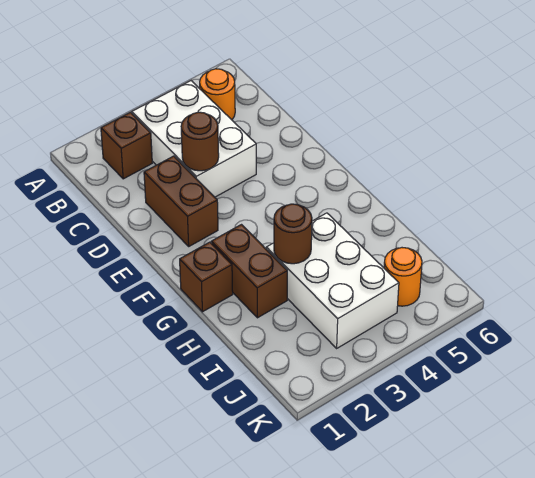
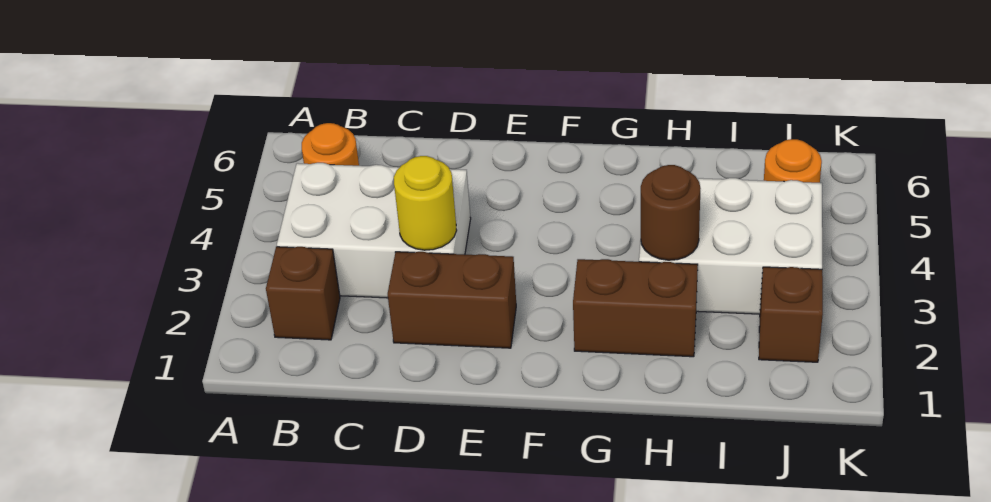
brown round brick D3 level 2 -> yellow round brick D3 level 2
brown brick G1 level 1 -> brown brick J2 level 1

